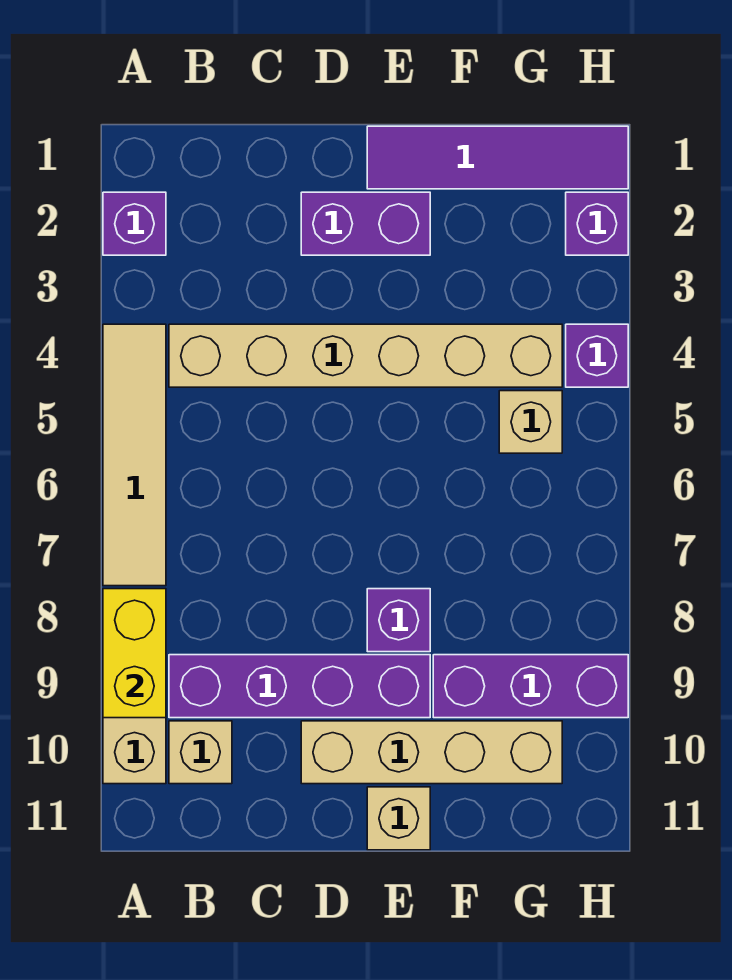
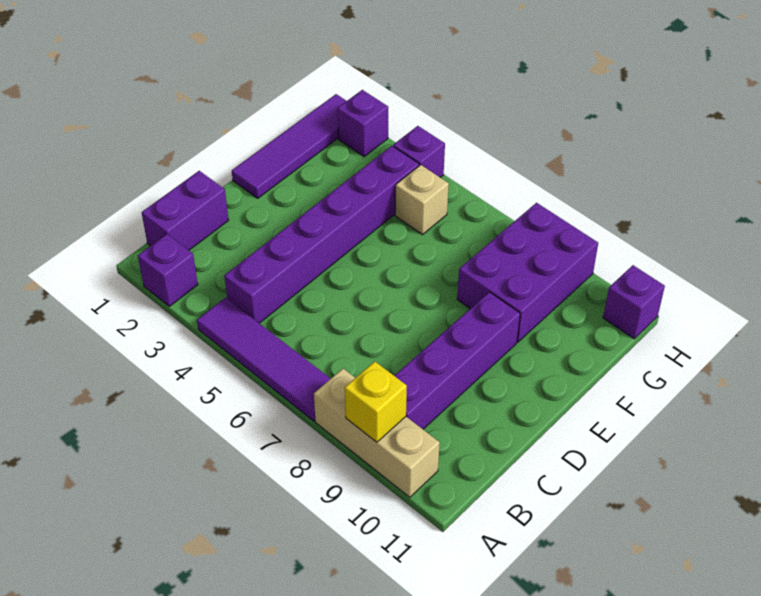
tan tile A4:A7 level 1 -> purple tile A4:A7 level 1
yellow brick A8:A9 level 2 -> yellow brick A9 level 2
tan brick B4:G4 level 1 -> purple brick B4:G4 level 1
tan brick B10 level 1 -> none
purple brick D2:E2 level 1 -> purple brick B1:C1 level 1
tan brick D10:G10 level 1 -> none
purple brick E8 level 1 -> purple brick H11 level 1
tan brick E11 level 1 -> none
purple brick F9:H9 level 1 -> purple brick F8:H9 level 1

